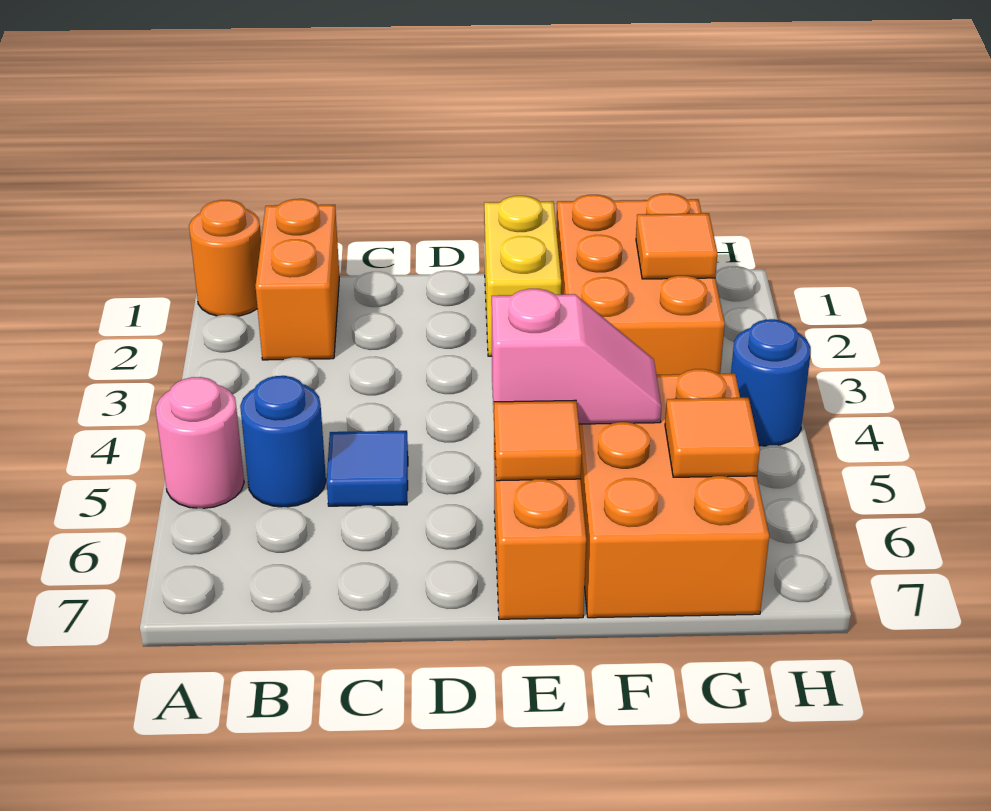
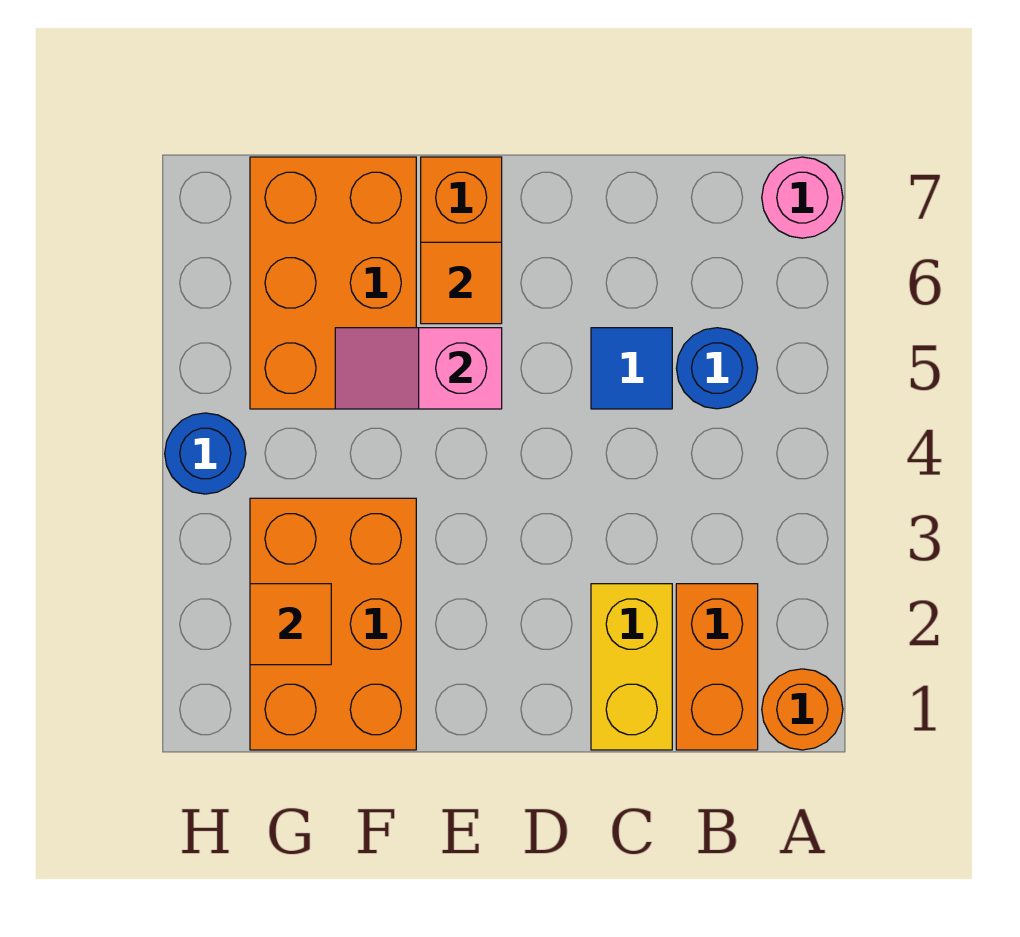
pink round brick A5 level 1 -> pink round brick A7 level 1
yellow brick E1:E2 level 1 -> yellow brick C1:C2 level 1
orange tile G6 level 2 -> none

